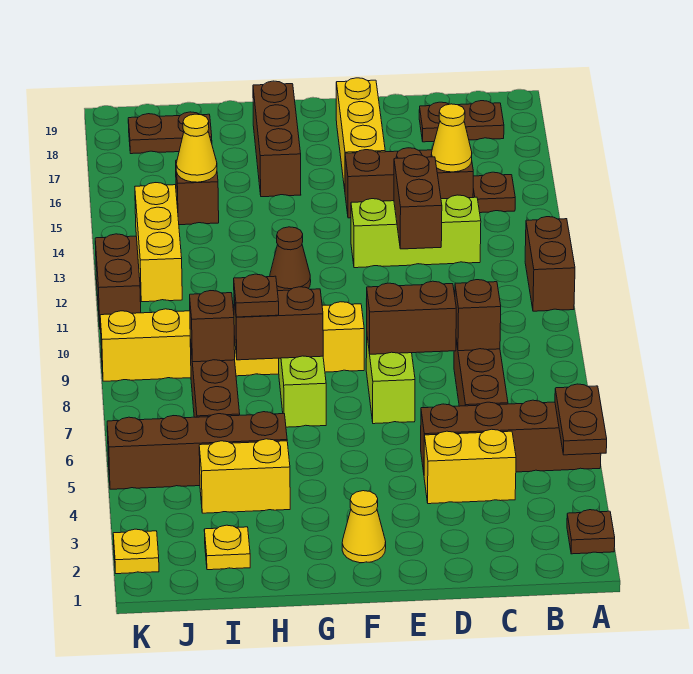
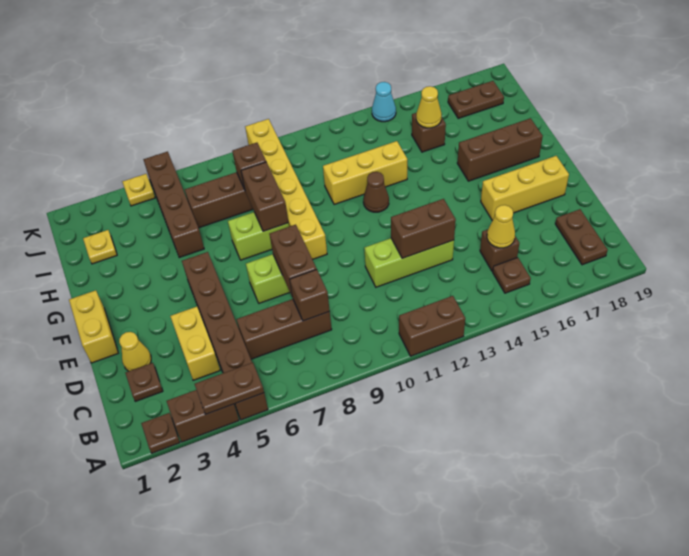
brown brick A5:D5 level 1 -> brown brick A5:F5 level 1
lime brick C13:E13 level 1 -> lime brick D11:D13 level 1
brown brick C15:E15 level 1 -> brown brick C15 level 1
yellow cone F2 level 1 -> yellow cone D2 level 1
yellow brick H4:I4 level 1 -> yellow brick E1:F1 level 1
brown plate H8 level 3 -> brown plate C2 level 1
brown plate I18:J18 level 1 -> brown plate J17:J18 level 1
yellow brick J12:J14 level 1 -> yellow brick H11:H13 level 1
yellow plate K2 level 1 -> yellow plate K4 level 1
brown brick K11:K12 level 1 -> brown brick A3:A4 level 1
none -> cyan cone K14 level 1

